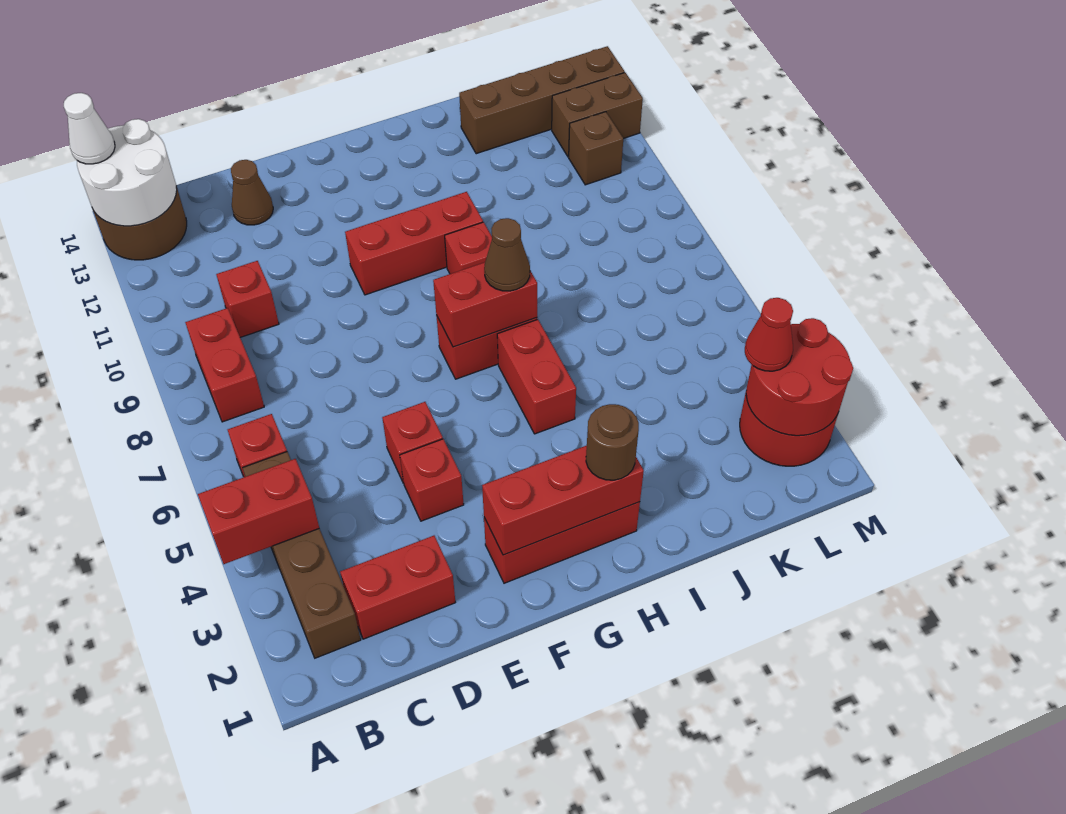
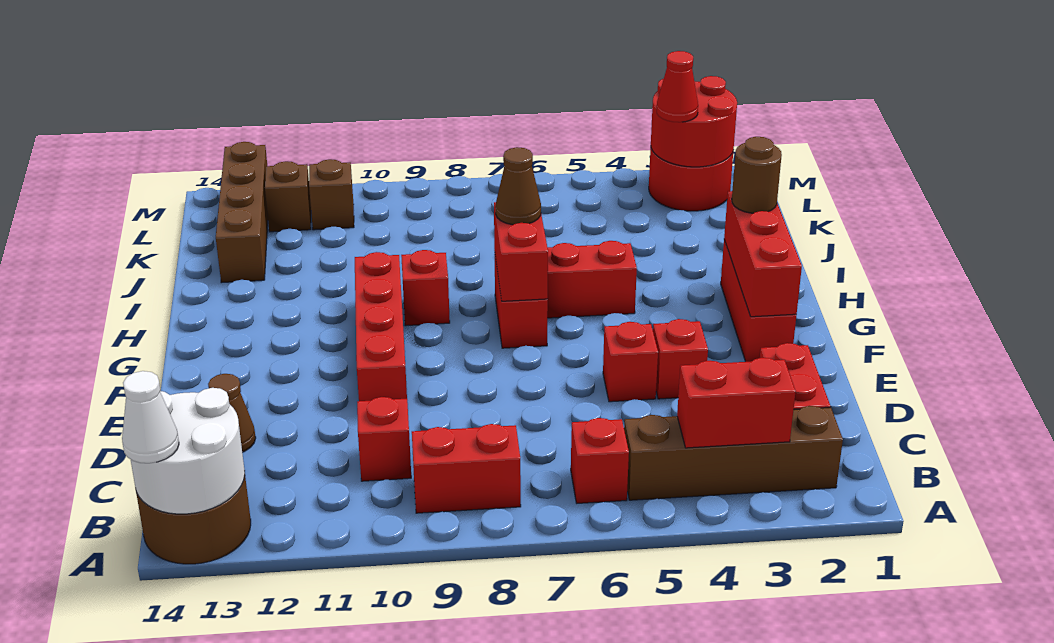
red brick A4:B4 level 2 -> red brick B3:B4 level 2
red brick F10:H10 level 1 -> red brick E10:H10 level 1
brown brick L12:M12 level 1 -> brown brick L12 level 1

